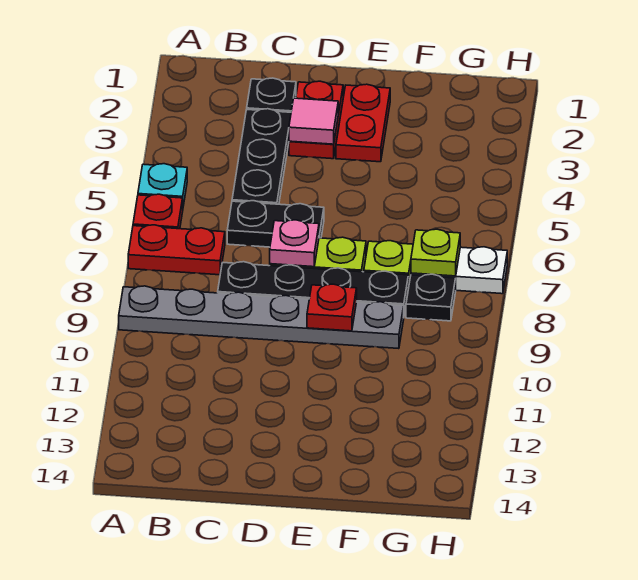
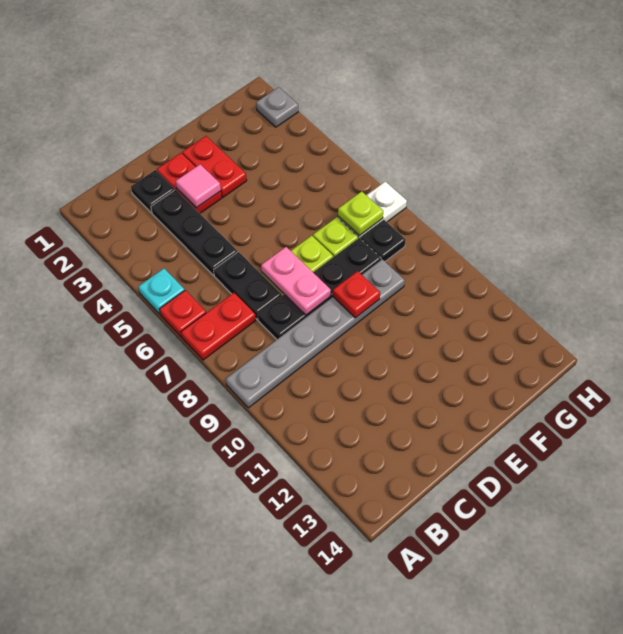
black plate C6:D6 level 1 -> black plate C6:C7 level 1
pink plate D7 level 2 -> pink plate D7:D8 level 2
none -> grey plate H2 level 1

